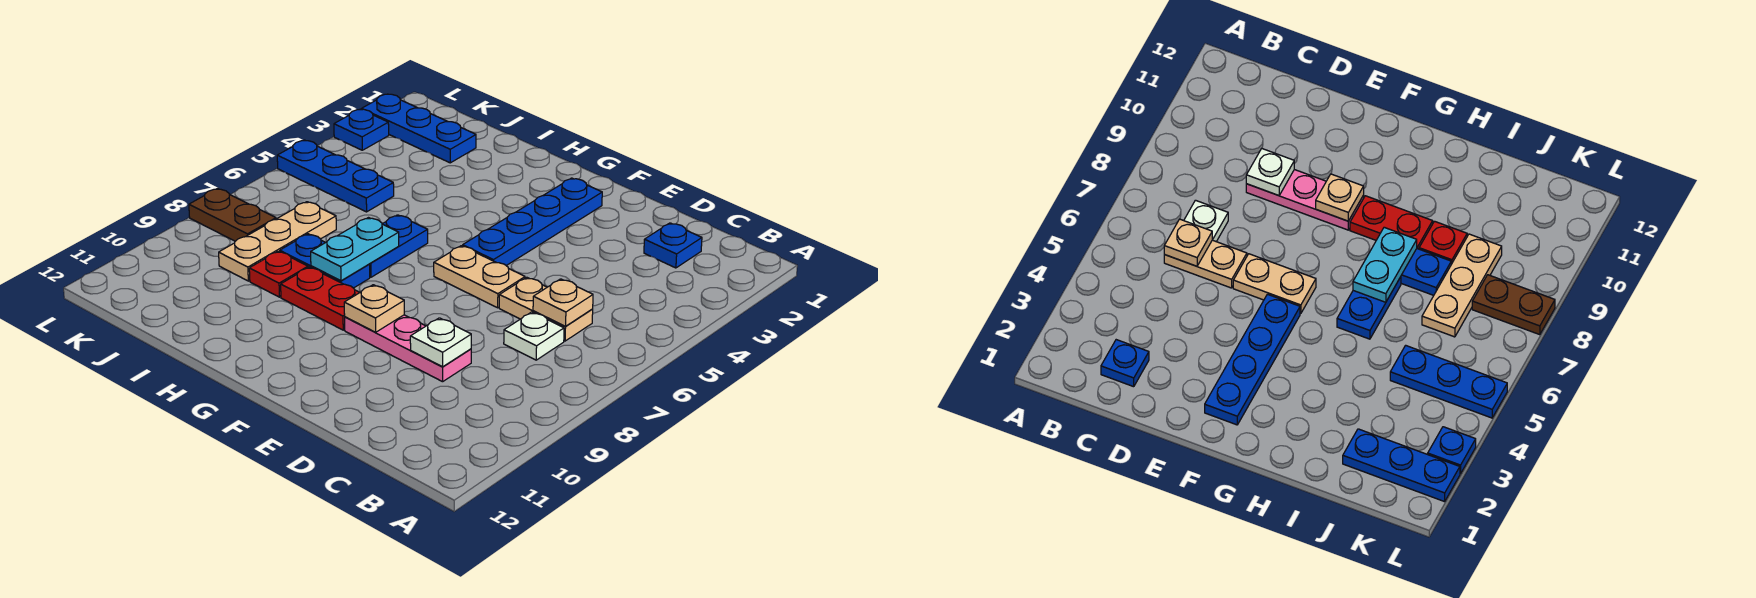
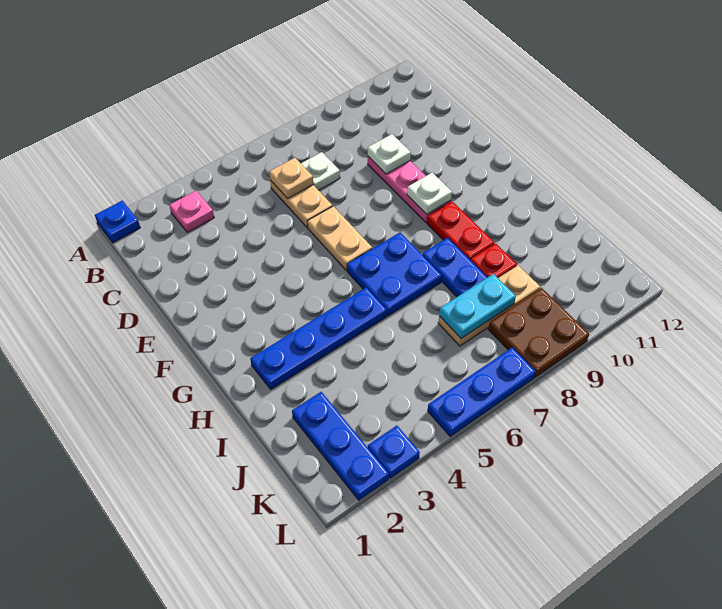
none -> pink plate B3 level 1
blue plate C2 level 1 -> blue plate A1 level 1
blue plate F2:F5 level 1 -> blue plate H2:H5 level 1
tan plate F9 level 2 -> white plate F9 level 2
blue plate H6:H7 level 1 -> blue plate G6:H7 level 1
cyan plate H7:H8 level 2 -> cyan plate J7:J8 level 2
blue plate J5:L5 level 1 -> blue plate L5:L7 level 1
brown plate K8:L8 level 1 -> brown plate K8:L9 level 1

